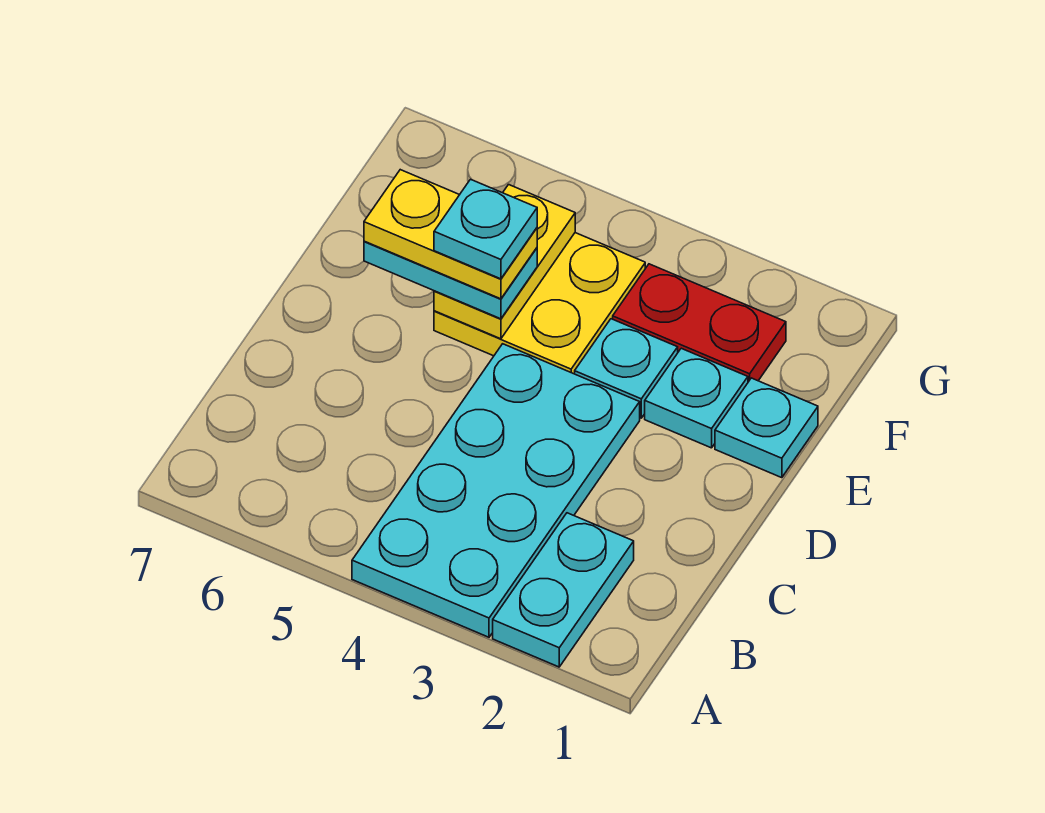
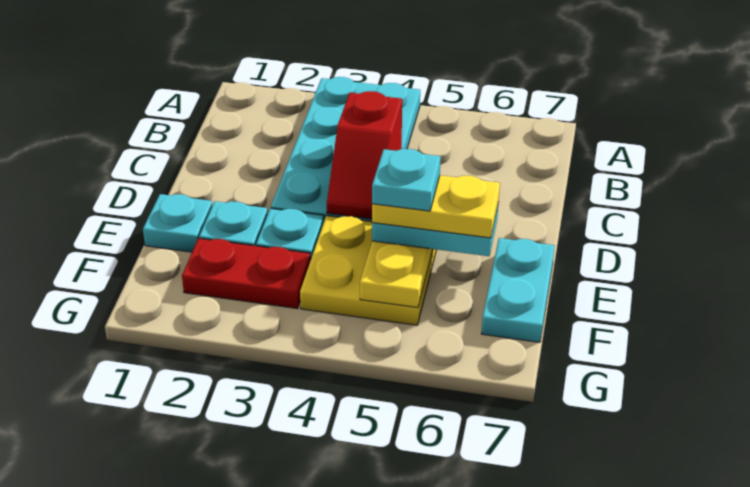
cyan plate A2:B2 level 1 -> cyan plate E7:F7 level 1
none -> red slope C4:D4 level 2 top C

